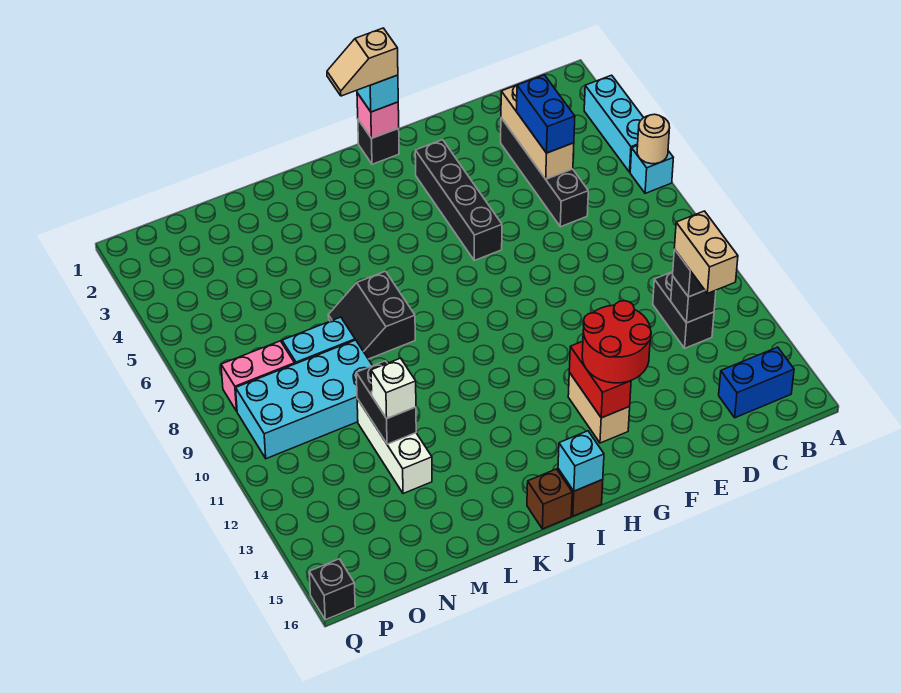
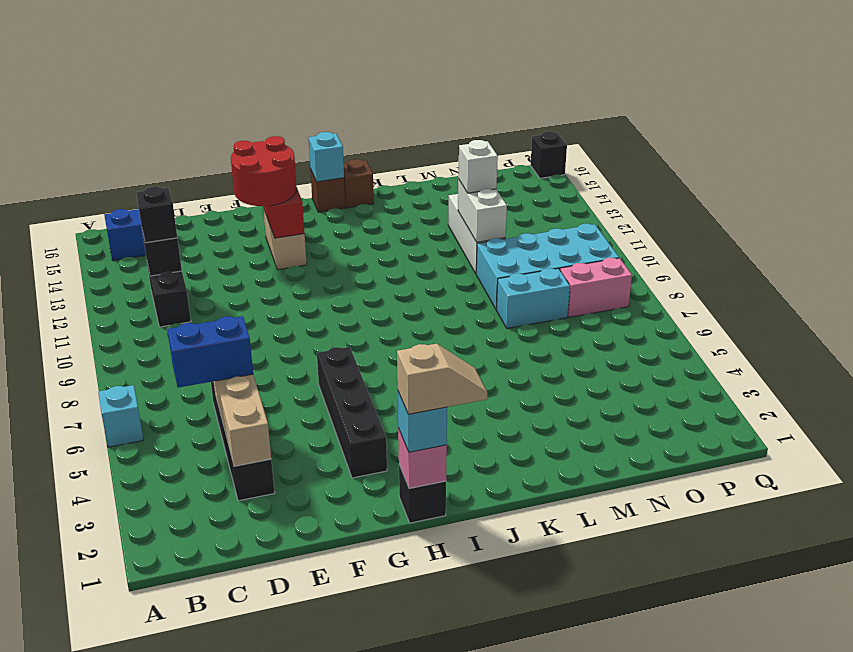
cyan brick A3:A5 level 1 -> none
tan round brick A6 level 2 -> none
tan brick C12:C13 level 4 -> none
blue brick D4:D5 level 3 -> blue brick C5:D5 level 3
black slope K7:L8 level 1 top K -> none
black brick M11:M12 level 2 -> white brick M11:M12 level 2

